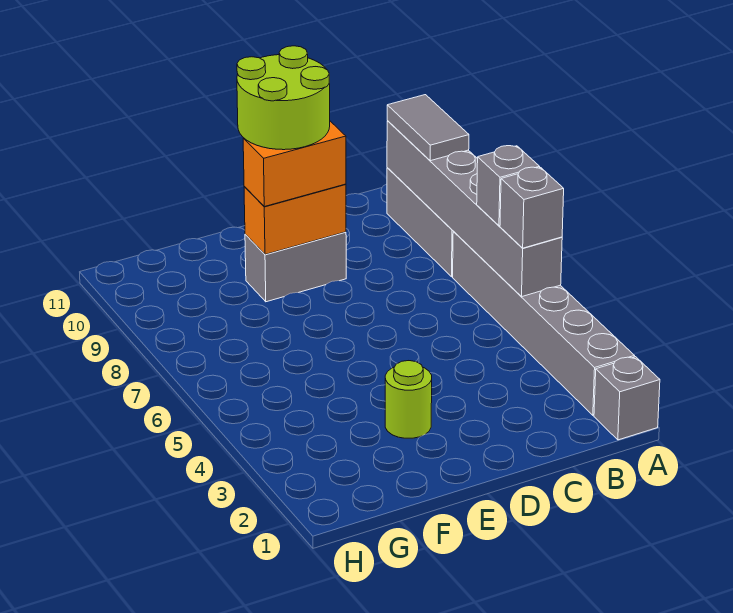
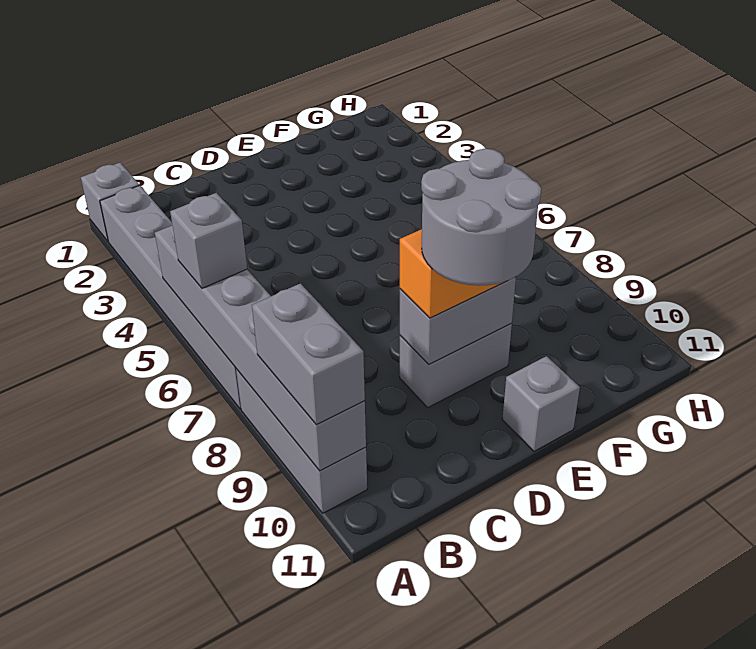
grey brick A5 level 3 -> grey brick E11 level 1
grey tile A9:A10 level 3 -> grey brick A9:A10 level 3
orange brick D9:E9 level 2 -> grey brick D9:E9 level 2
lime round brick D9:E10 level 4 -> grey round brick D9:E10 level 4
lime round brick E3 level 1 -> none

